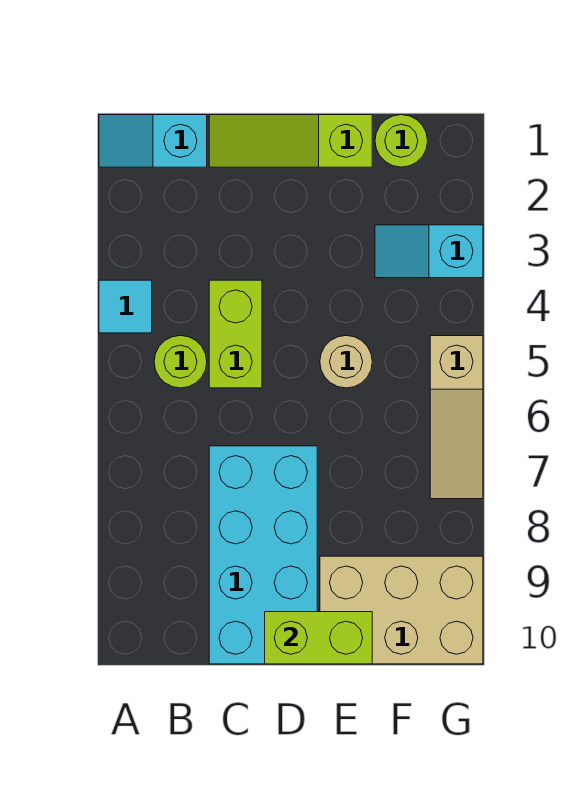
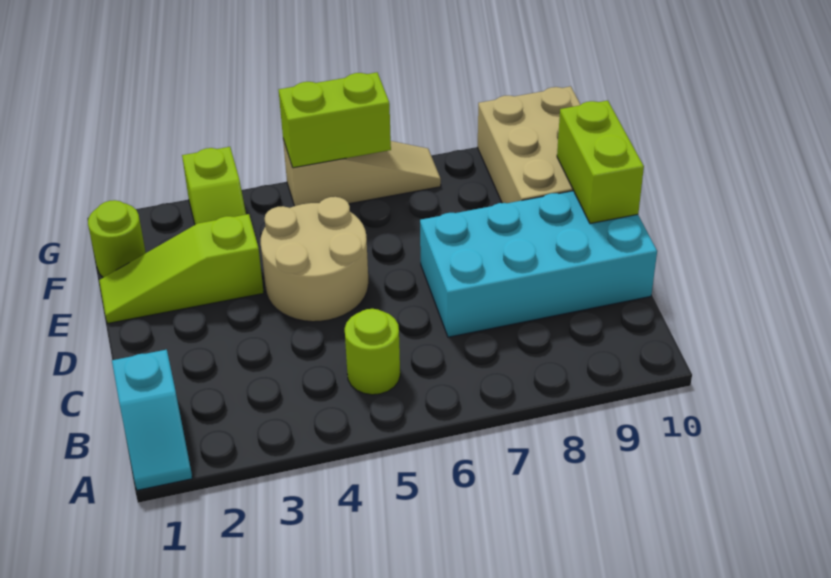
cyan tile A4 level 1 -> none
lime slope C1:E1 level 1 top E -> lime slope E1:E3 level 1 top 3
lime brick C4:C5 level 1 -> lime brick G5:G6 level 2
tan round brick E5 level 1 -> tan round brick D4:E5 level 1
cyan slope F3:G3 level 1 top G -> lime slope F3:G3 level 1 top G

